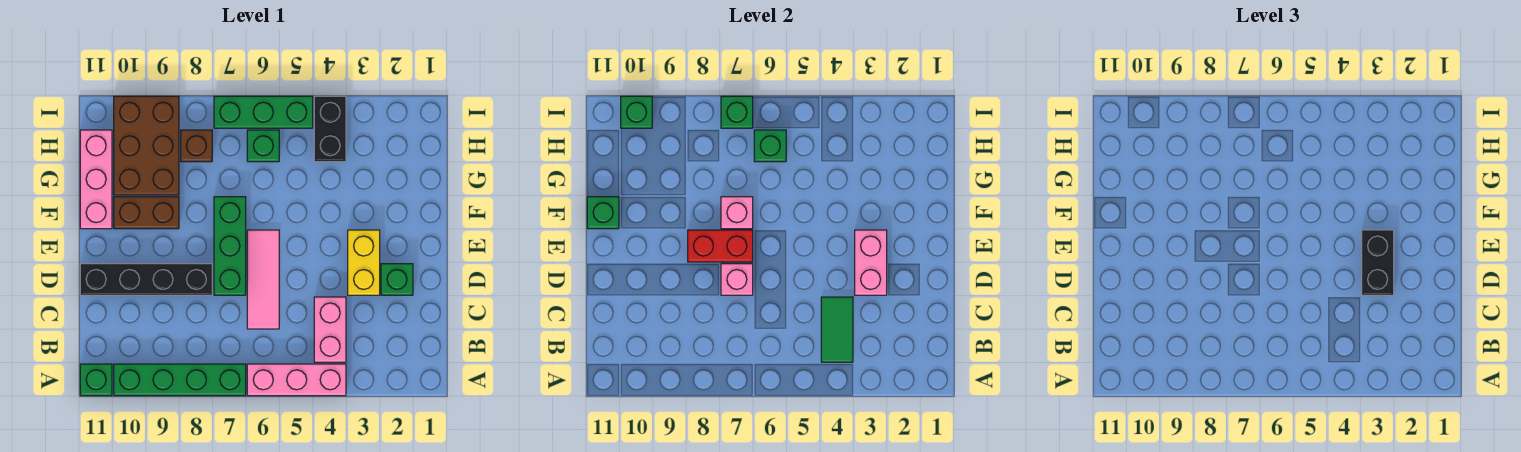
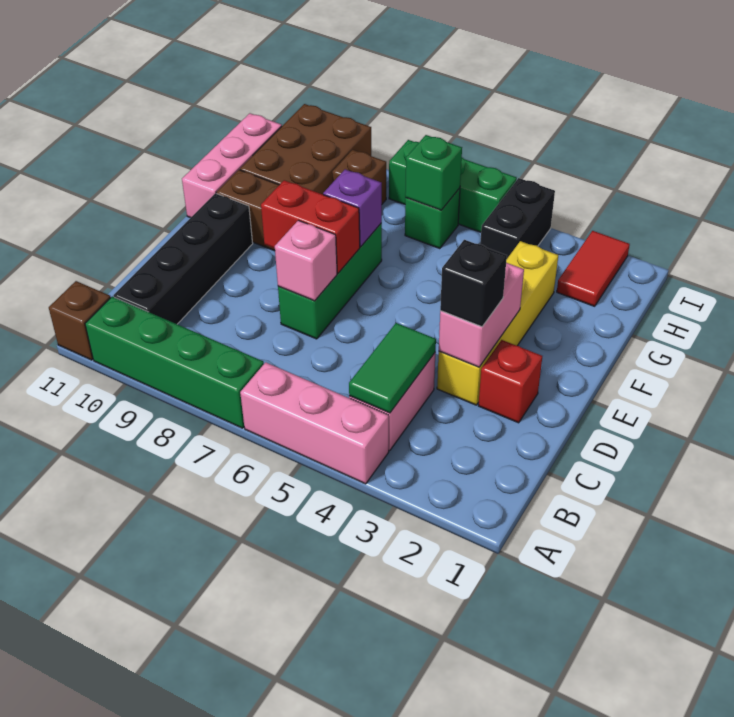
green brick A11 level 1 -> brown brick A11 level 1
pink tile C6:E6 level 1 -> none
green brick D2 level 1 -> red brick D2 level 1
yellow brick D3:E3 level 1 -> yellow brick D3:G3 level 1
black brick D3:E3 level 3 -> black brick D3 level 3
black brick D8:D11 level 1 -> black brick B10:E10 level 1
pink brick F7 level 2 -> purple brick F7 level 2
green brick F11 level 2 -> none
none -> red tile H2:I2 level 1
green brick I7 level 2 -> none
green brick I10 level 2 -> none

